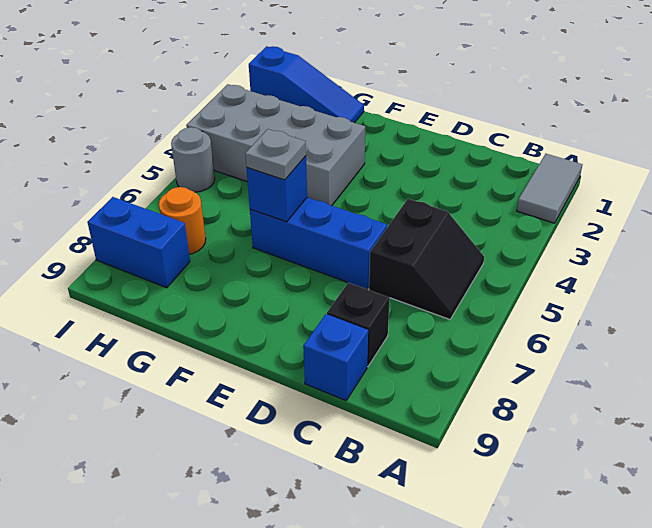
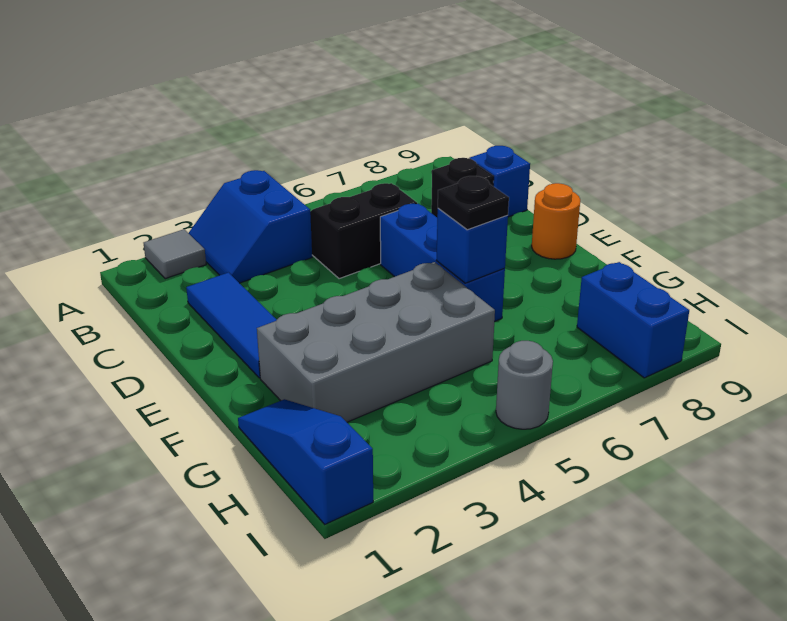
grey tile A1:A2 level 1 -> grey tile A2 level 1
none -> blue slope A3:B4 level 1 top 4
none -> blue tile C2:E2 level 1
grey brick F3:I4 level 1 -> grey brick F2:G5 level 1
grey plate F6 level 3 -> black plate F6 level 3
orange round brick H7 level 1 -> orange round brick E9 level 1

